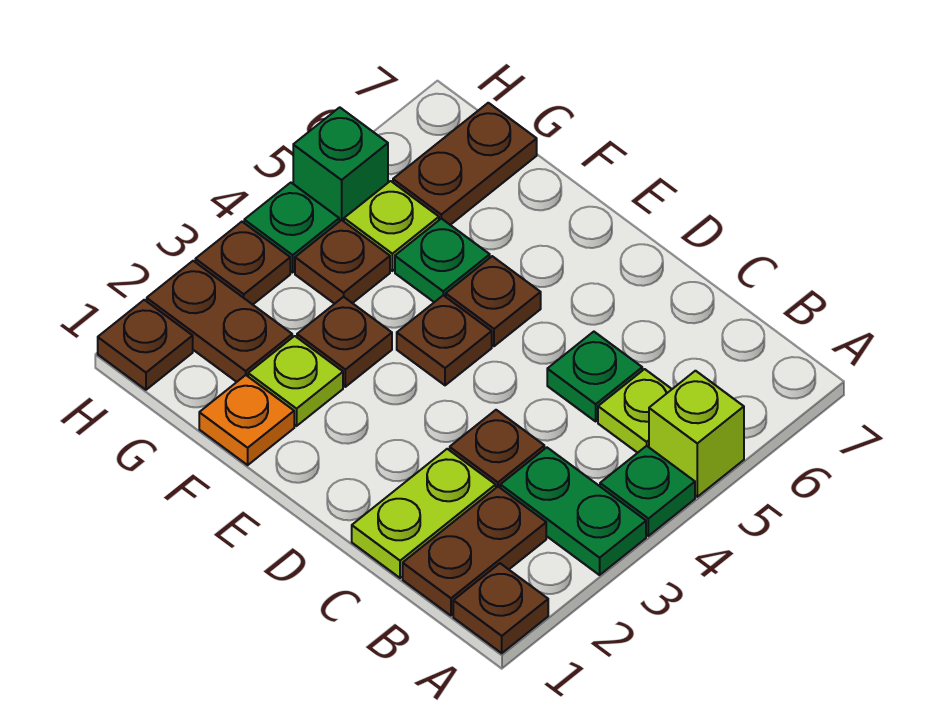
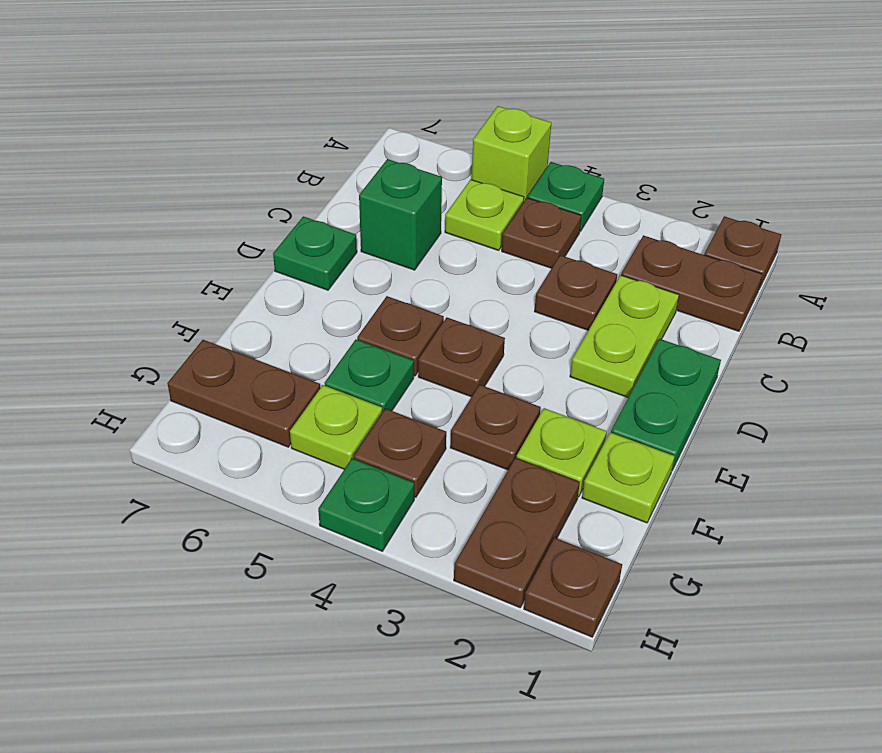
green plate A3:B3 level 1 -> green plate D1:E1 level 1
lime plate C1:C2 level 1 -> lime plate C2:D2 level 1
green plate C5 level 1 -> green plate D7 level 1
orange plate F1 level 1 -> lime plate F1 level 1
brown plate H3 level 1 -> brown plate B4 level 1
green brick H5 level 1 -> green brick C6 level 1

